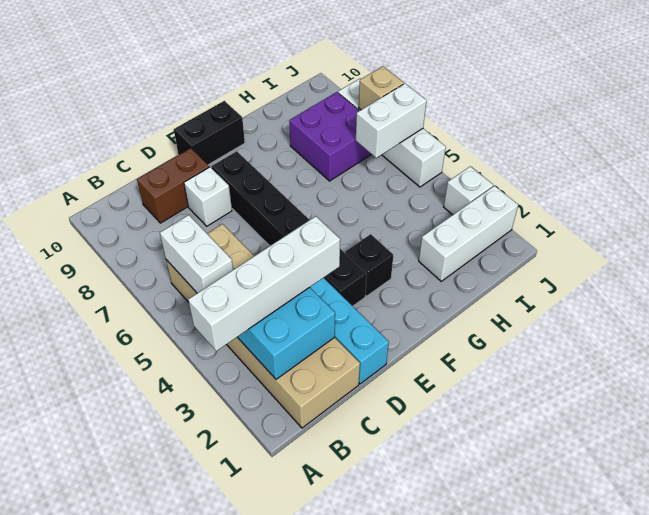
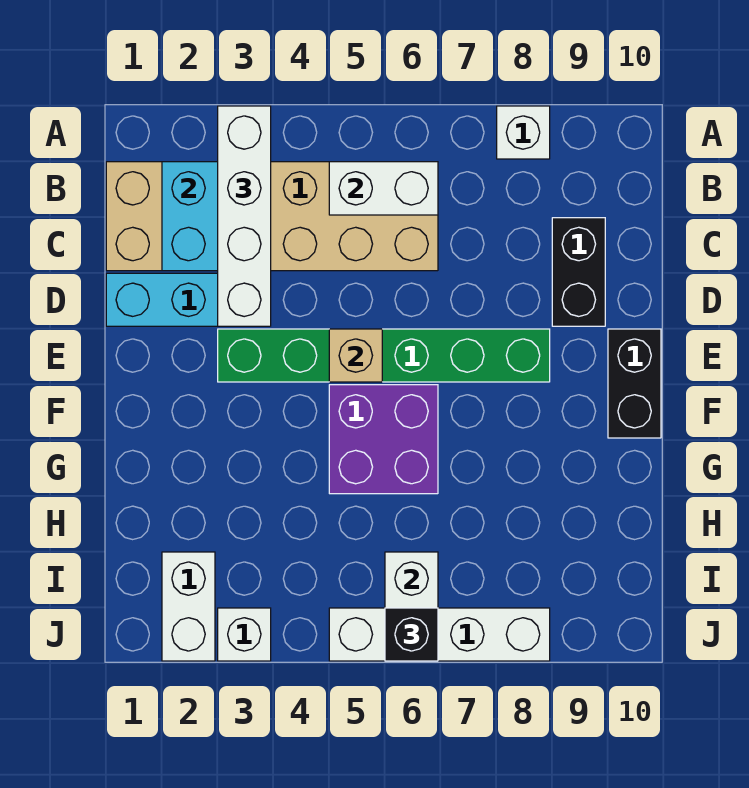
brown brick C9:D9 level 1 -> black brick C9:D9 level 1
white brick D8 level 1 -> white brick A8 level 1
black brick E3:E8 level 1 -> green brick E3:E8 level 1
black brick F3 level 1 -> black brick J6 level 3
white brick H2:J2 level 1 -> white brick I2:J2 level 1
purple brick H7:I8 level 1 -> purple brick F5:G6 level 1
tan brick J7 level 2 -> tan brick E5 level 2

